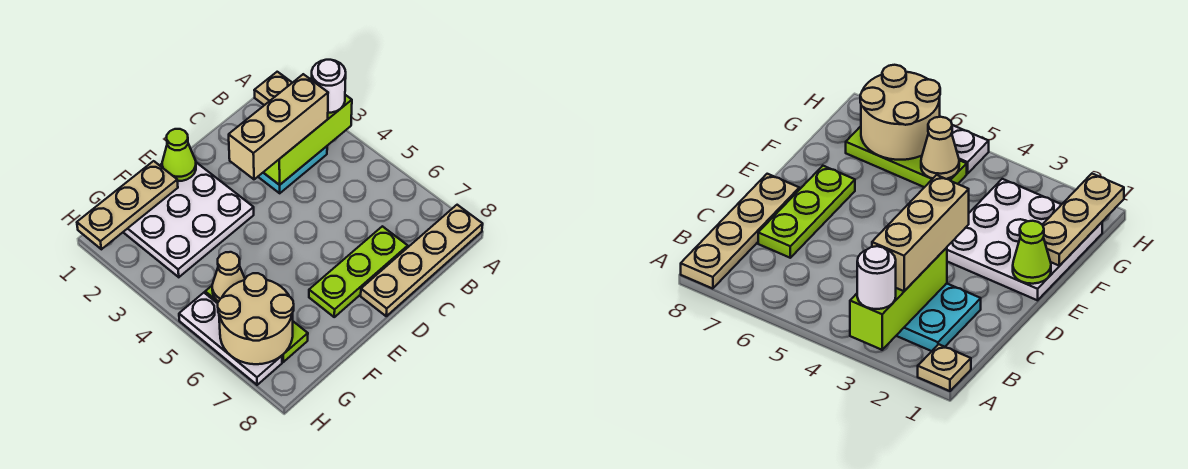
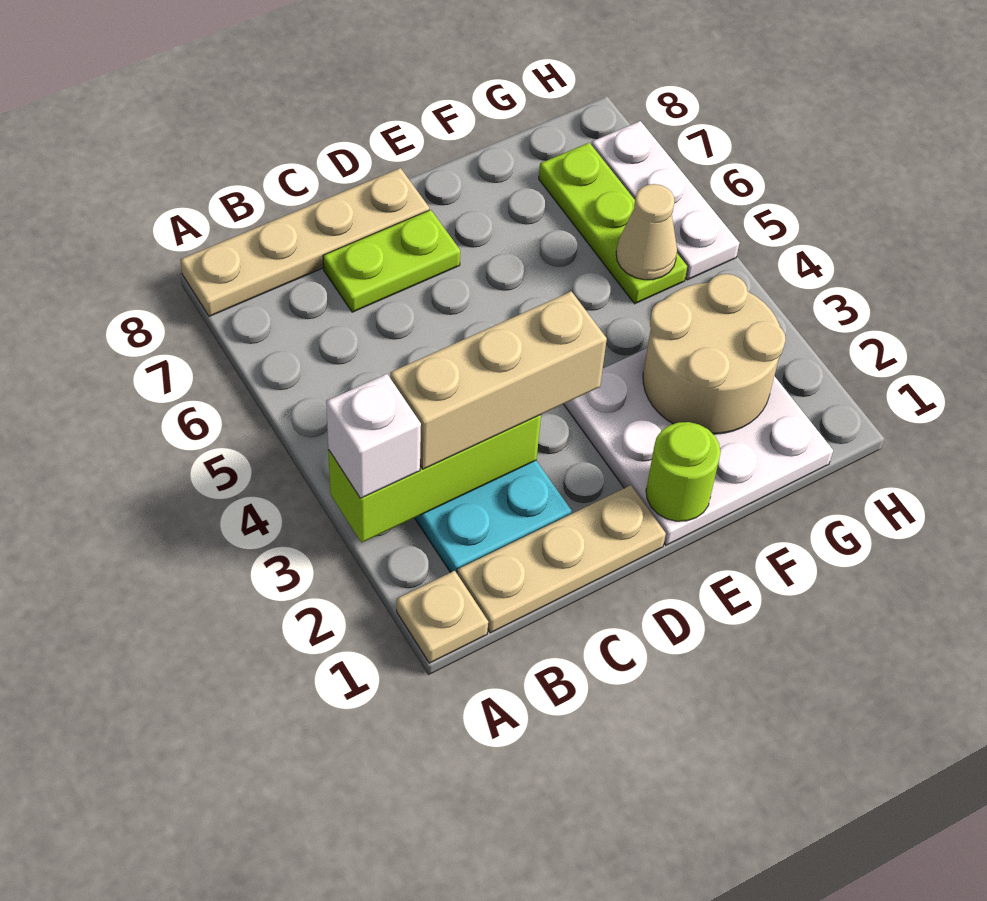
white round brick A3 level 3 -> white brick A3 level 3
lime plate C7:E7 level 1 -> lime plate C7:D7 level 1
lime cone E1 level 2 -> lime round brick E1 level 2
tan plate F1:H1 level 2 -> tan plate B1:D1 level 1
tan round brick G6:H7 level 2 -> tan round brick F2:G3 level 2

